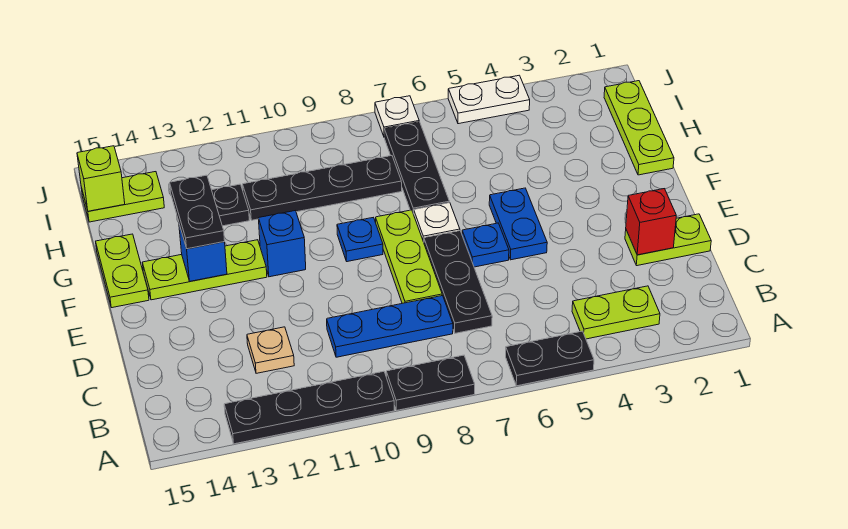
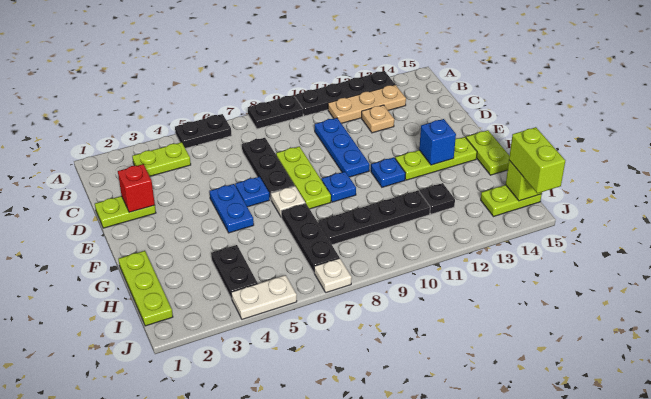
none -> tan plate B11:B13 level 1
blue plate C8:C10 level 1 -> blue plate C10:E10 level 1
blue brick F11 level 1 -> blue plate F11 level 1
black plate F13:G13 level 3 -> black plate H4:I4 level 1
none -> lime brick I15:J15 level 3

